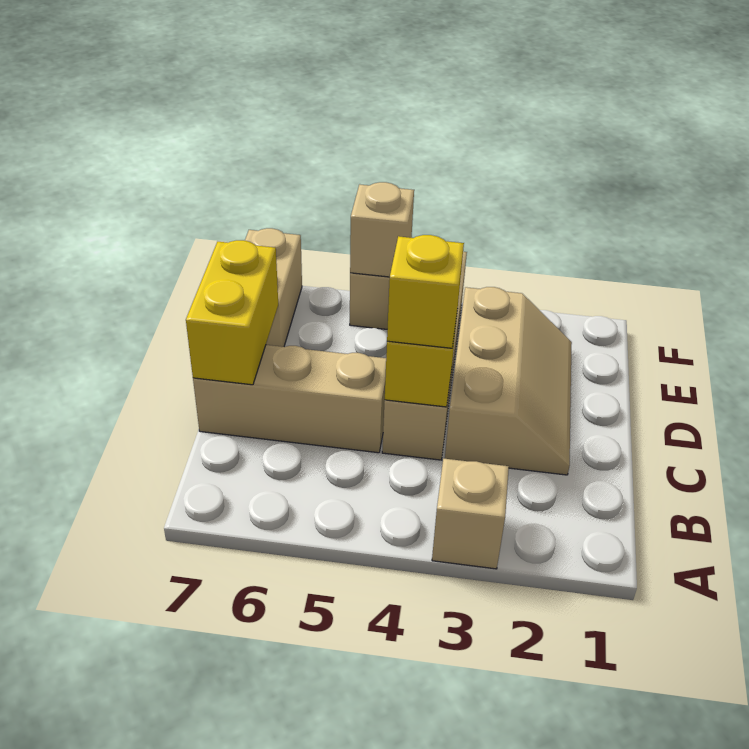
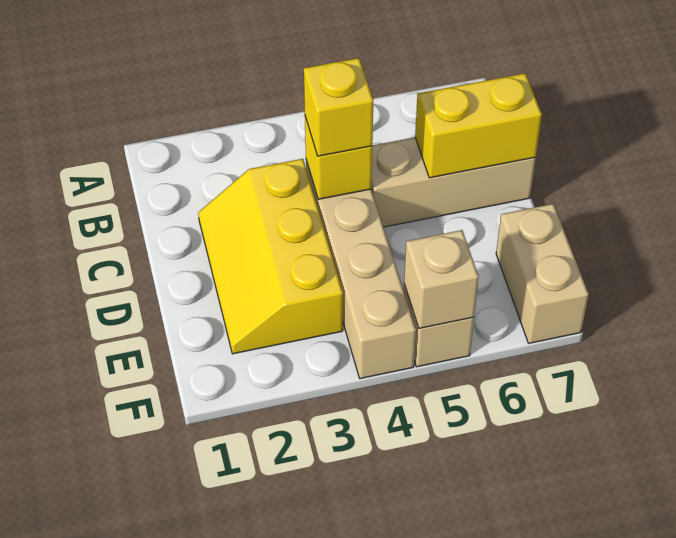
tan brick A3 level 1 -> none
tan slope C2:E3 level 1 top 3 -> yellow slope C2:E3 level 1 top 3
yellow brick C7:D7 level 2 -> yellow brick C6:C7 level 2

